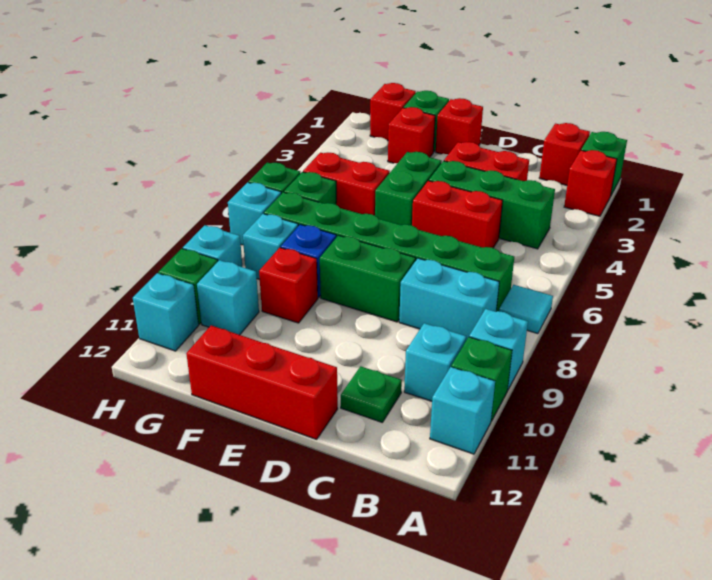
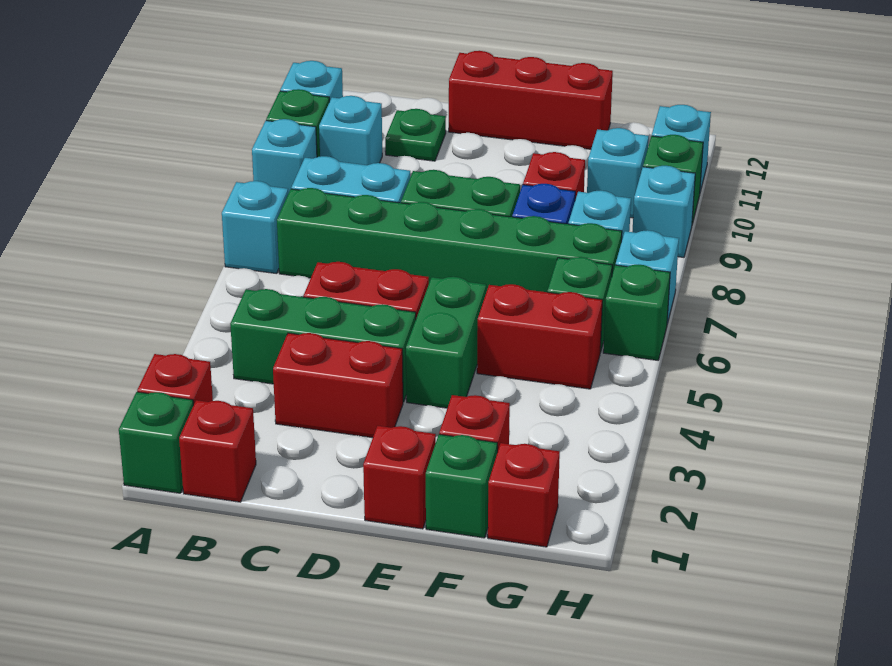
cyan tile A7 level 1 -> cyan brick A7 level 1

